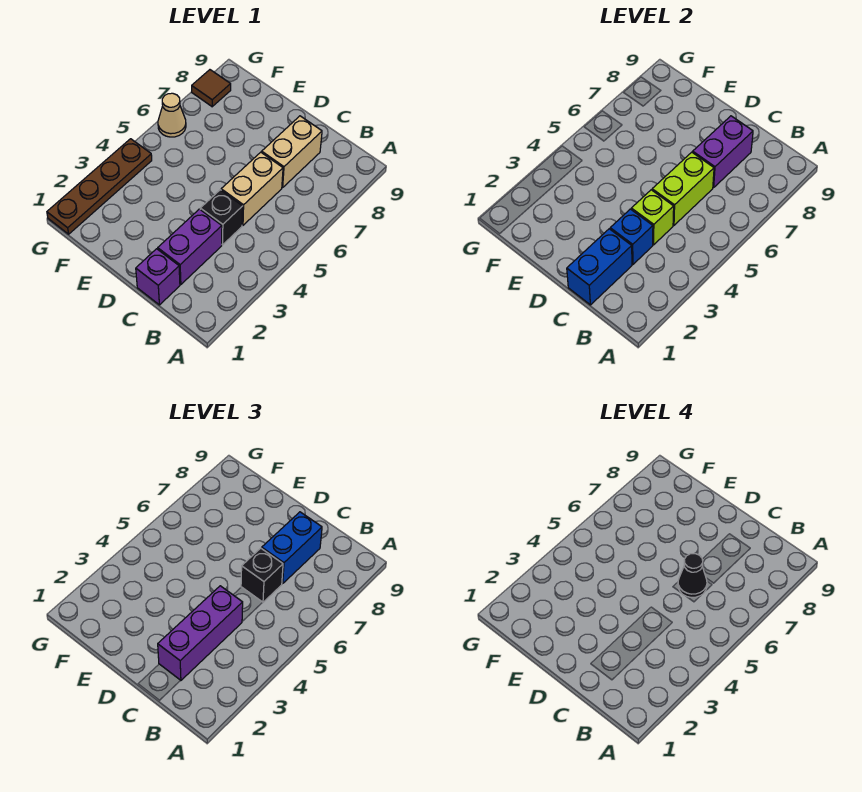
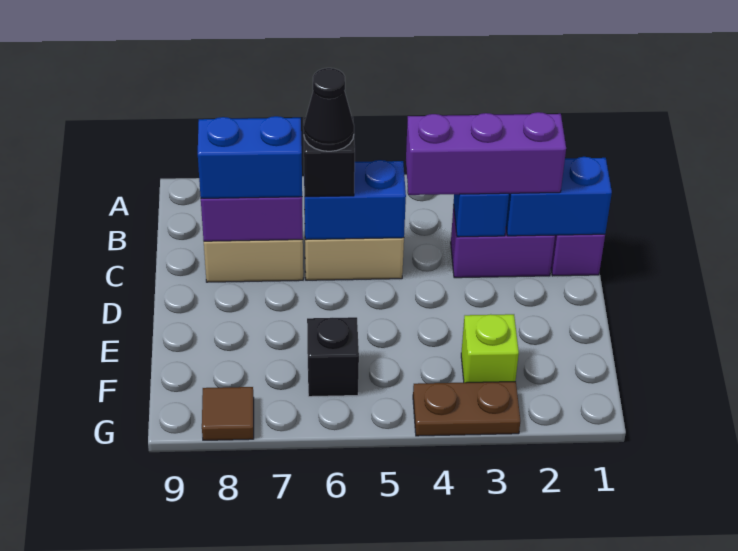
black brick C4 level 1 -> black brick F6 level 1
lime brick C4 level 2 -> lime brick F3 level 1
lime brick C5:C6 level 2 -> blue brick C5:C6 level 2
brown plate G1:G4 level 1 -> brown plate G3:G4 level 1
tan cone G6 level 1 -> none

